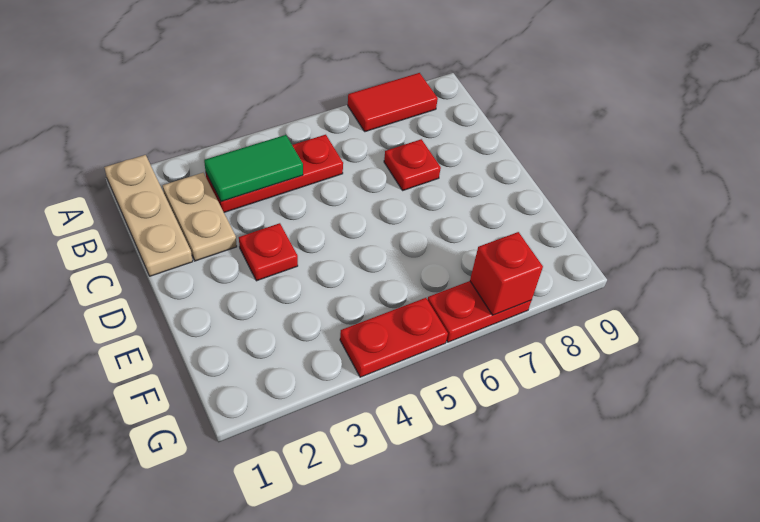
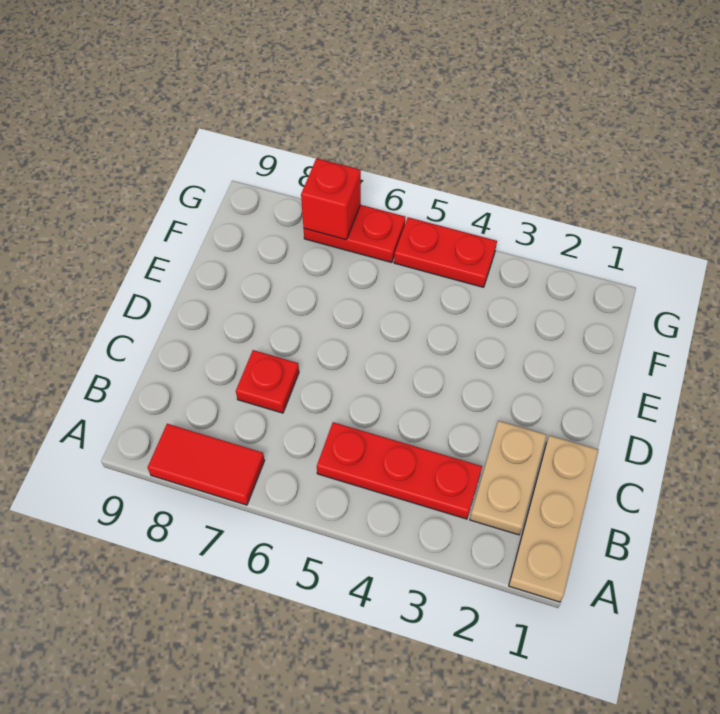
green tile B3:B4 level 2 -> none
red plate D3 level 1 -> none

